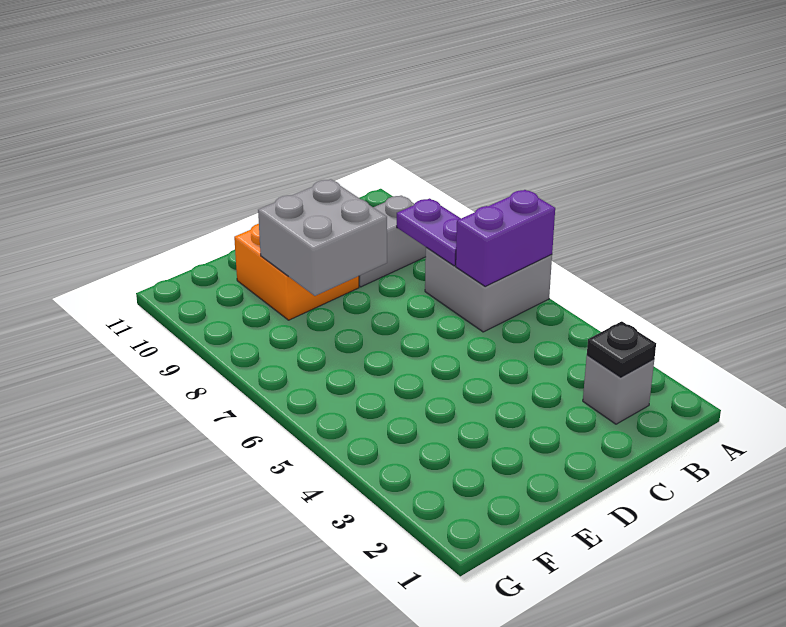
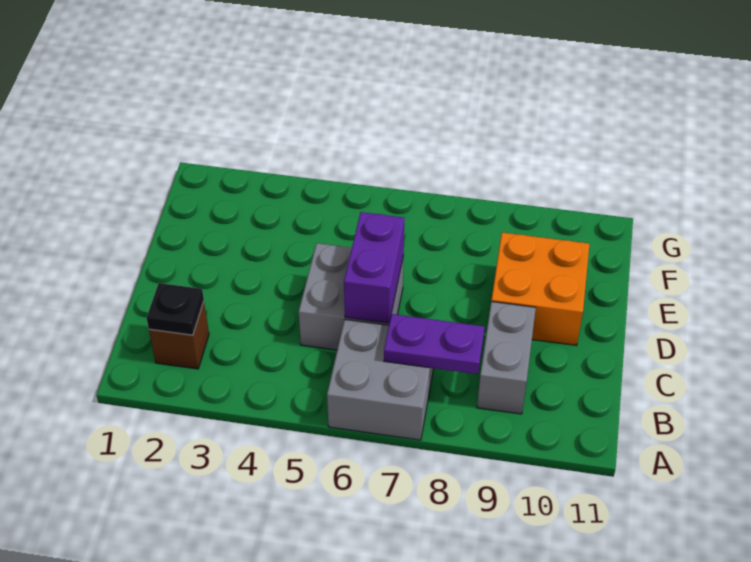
purple brick A6:B6 level 2 -> purple brick C6:D6 level 2
grey brick B2 level 1 -> brown brick B2 level 1
grey brick D8:E9 level 2 -> grey brick C5:D6 level 1

